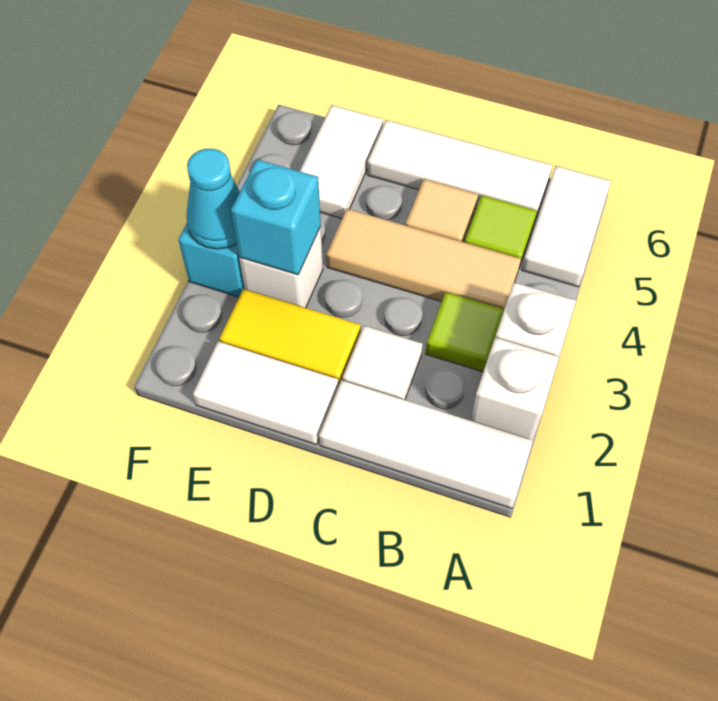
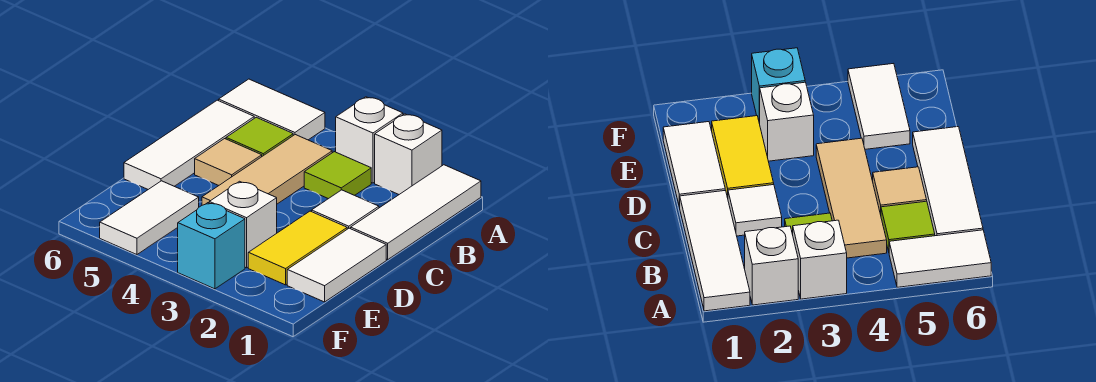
cyan brick E3 level 2 -> none
white tile E5:E6 level 1 -> white tile E5:F5 level 1
cyan cone F3 level 2 -> none

